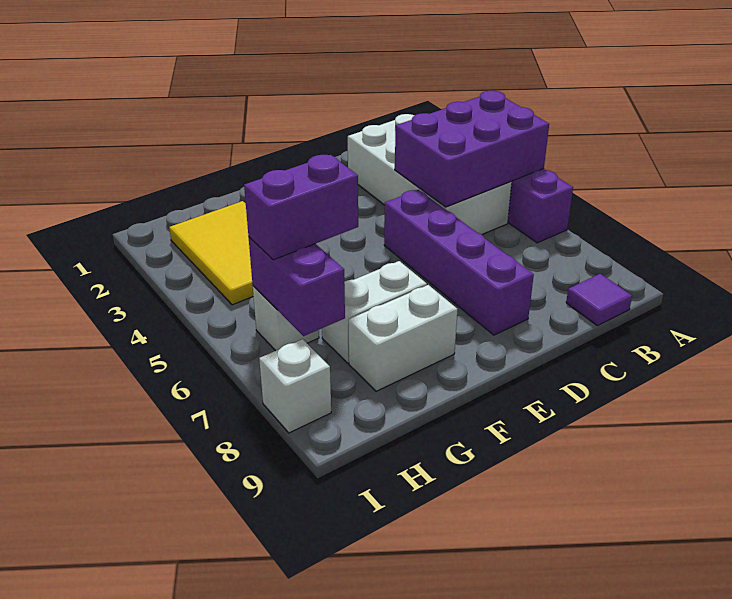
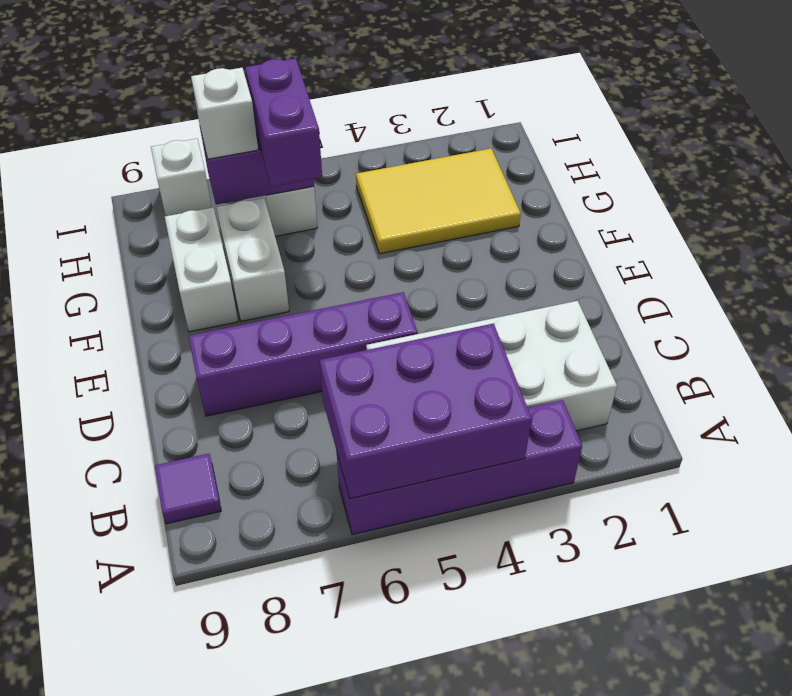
purple brick A4:C5 level 2 -> purple brick A4:B6 level 2
none -> white brick H7 level 3

